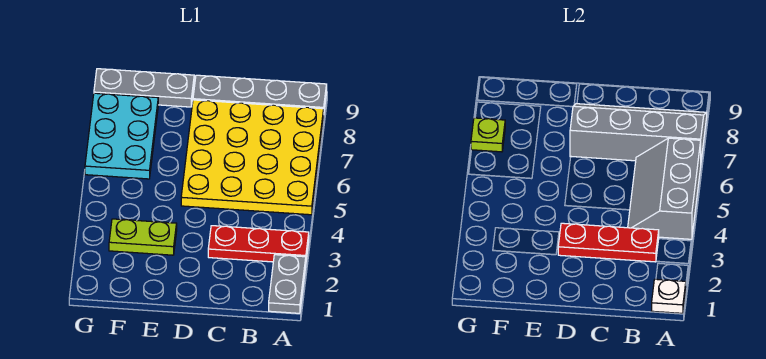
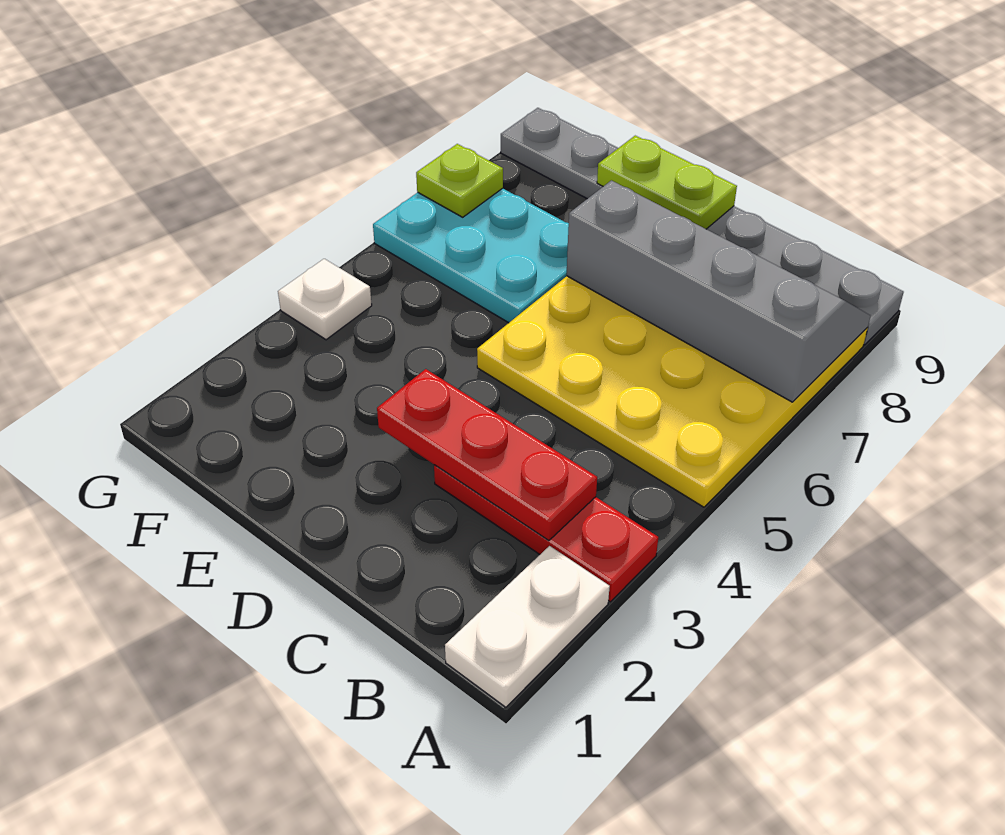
grey plate A1:A2 level 1 -> white plate A1:A2 level 1
white plate A1 level 2 -> white plate G4 level 1
grey slope A4:B6 level 2 top A -> none
lime plate E3:F3 level 1 -> lime plate D9:E9 level 2
cyan plate F6:G8 level 1 -> cyan plate E6:G7 level 1

